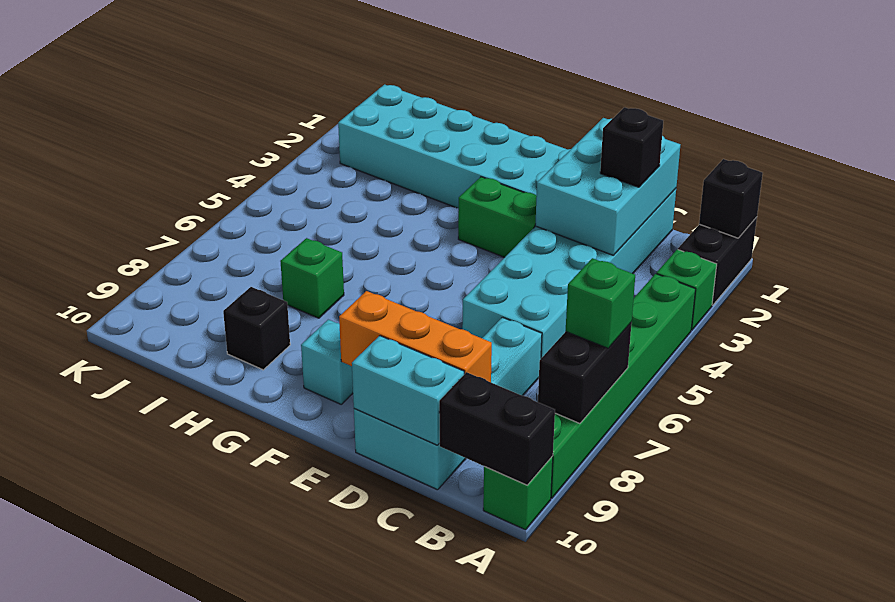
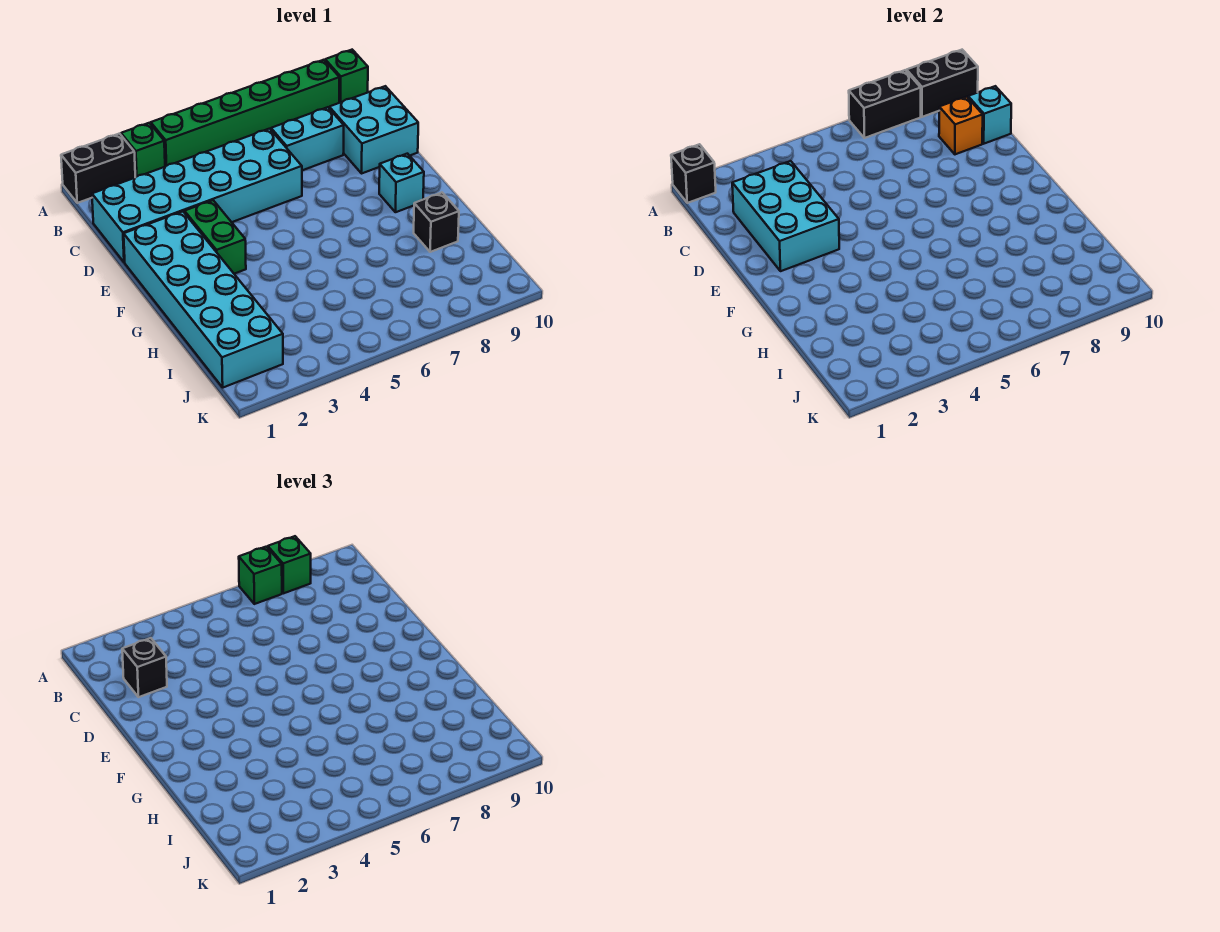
black brick A10:B10 level 2 -> black brick A9:A10 level 2
cyan brick C1:D3 level 2 -> cyan brick C2:E3 level 2
orange brick C9:E9 level 2 -> orange brick C9 level 2
cyan brick C10:D10 level 2 -> cyan brick C10 level 2
green brick H7 level 1 -> green brick A8 level 3

